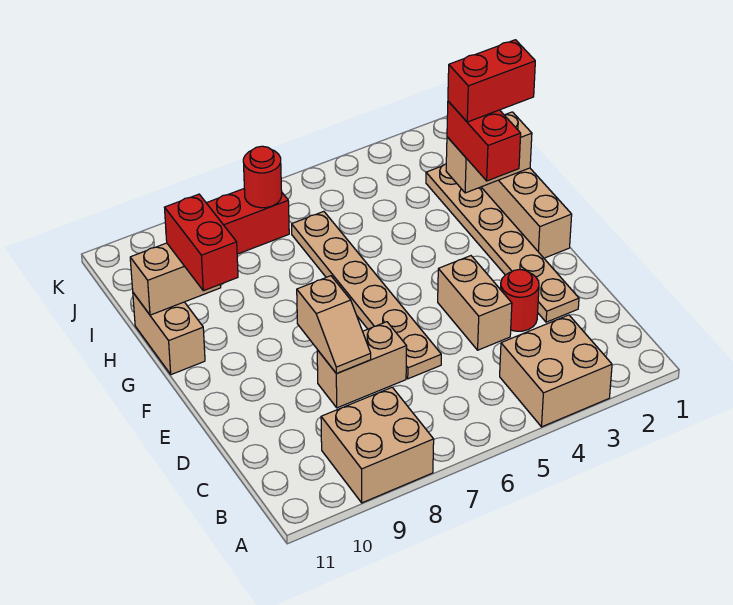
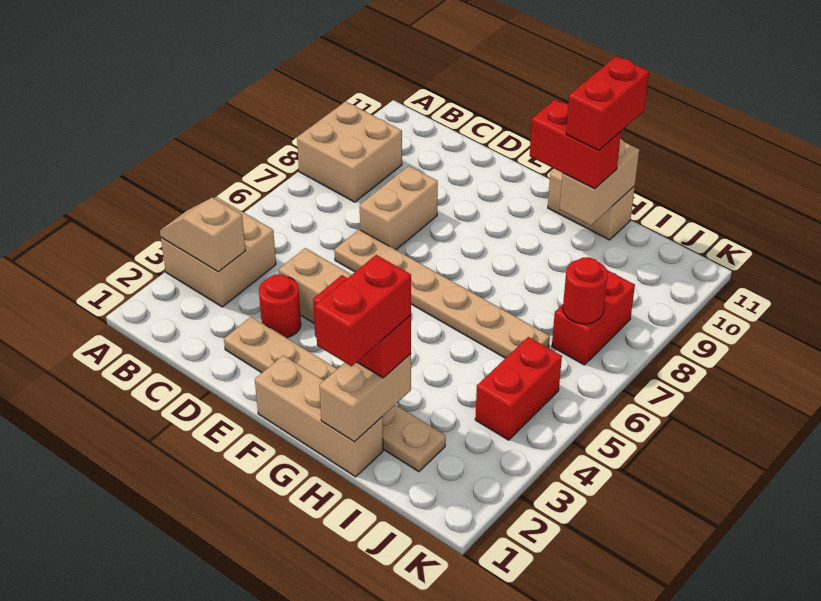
tan slope D8:E8 level 2 top E -> tan slope A3:B3 level 2 top B
none -> red brick H10:H11 level 4
none -> red brick J4:J5 level 1

